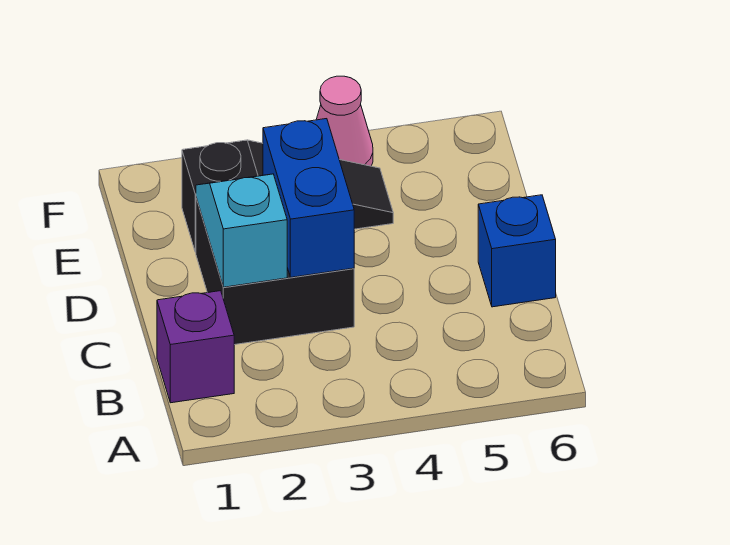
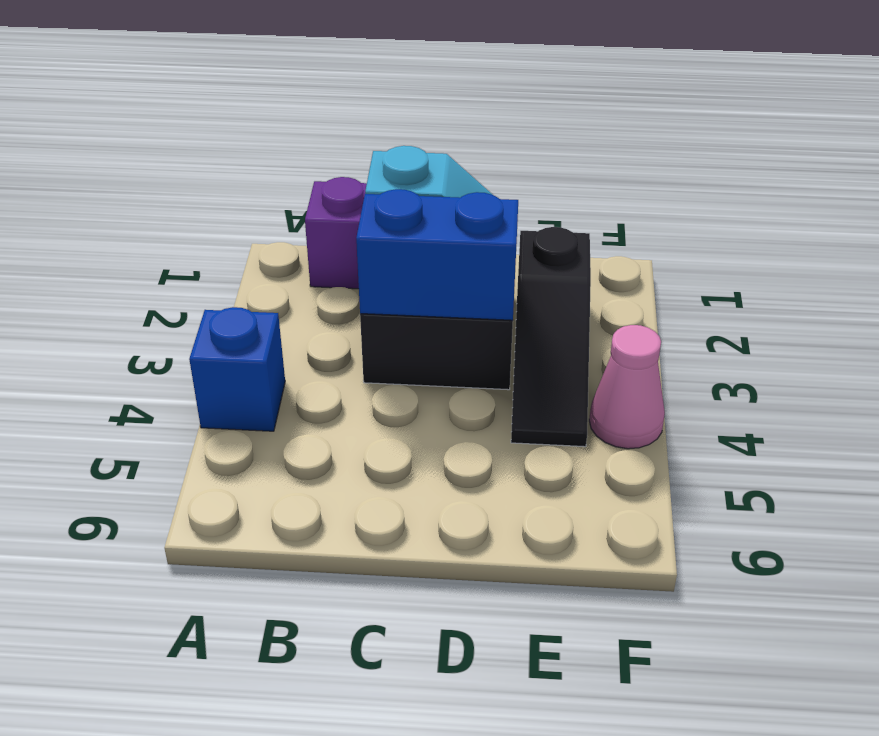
blue brick C6 level 1 -> blue brick A4 level 1

